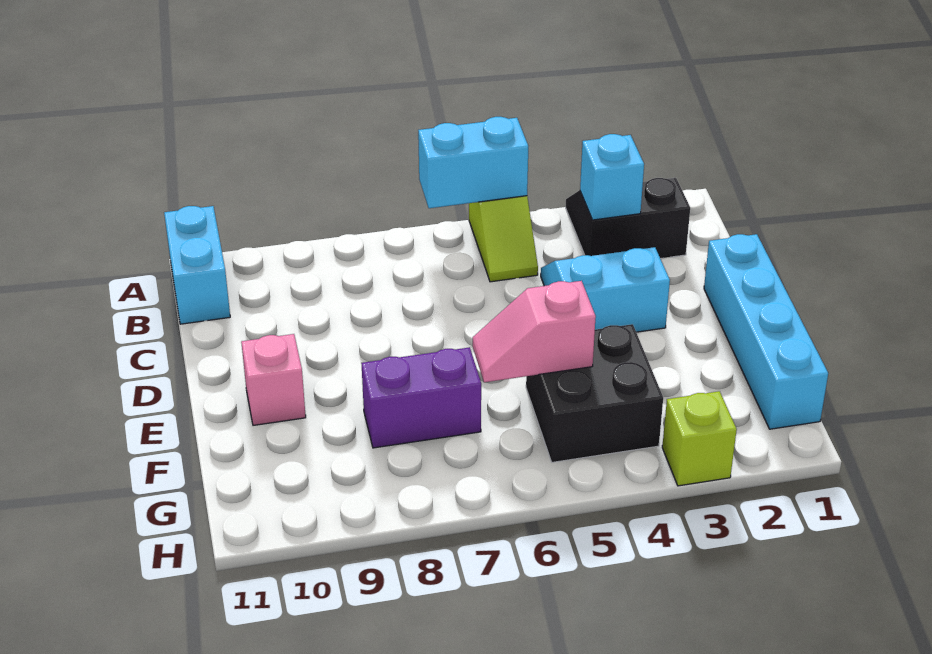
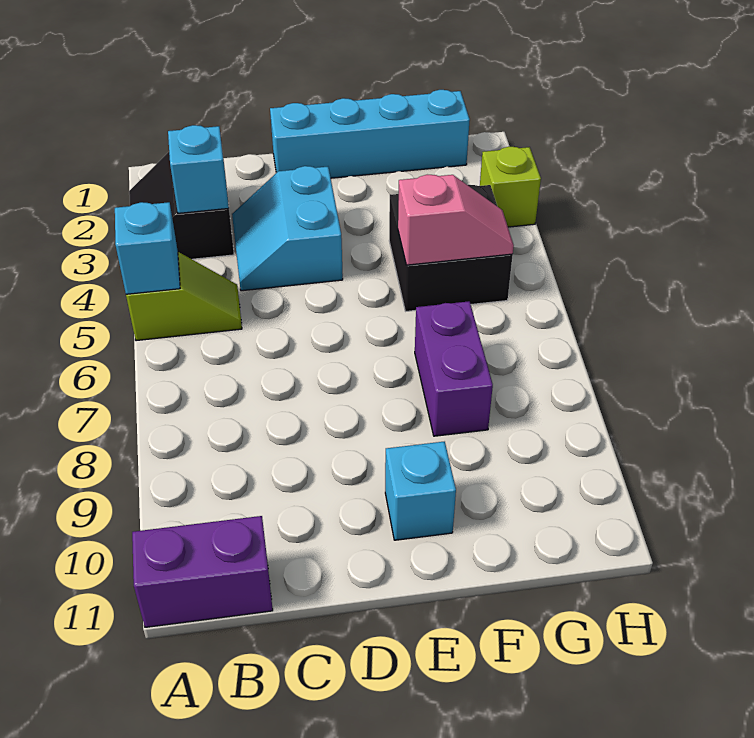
cyan brick A5:A6 level 2 -> cyan brick A5 level 2
cyan brick A11:B11 level 1 -> purple brick A11:B11 level 1
pink brick E10 level 1 -> cyan brick E10 level 1
pink slope F5:F6 level 2 top 5 -> pink slope F5:G5 level 2 top F

